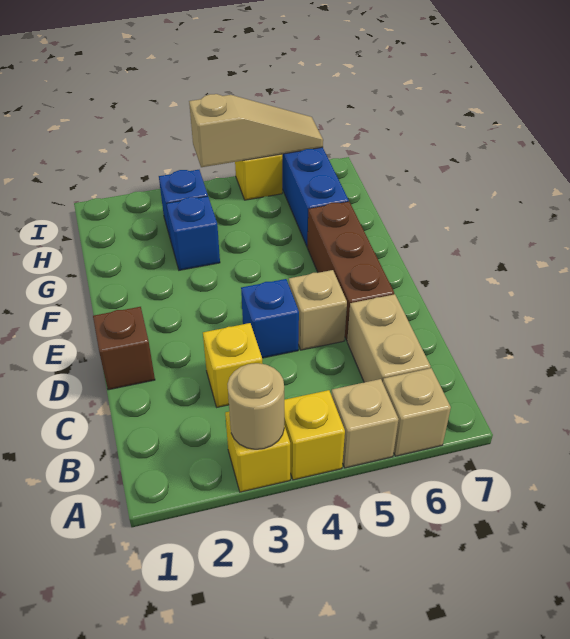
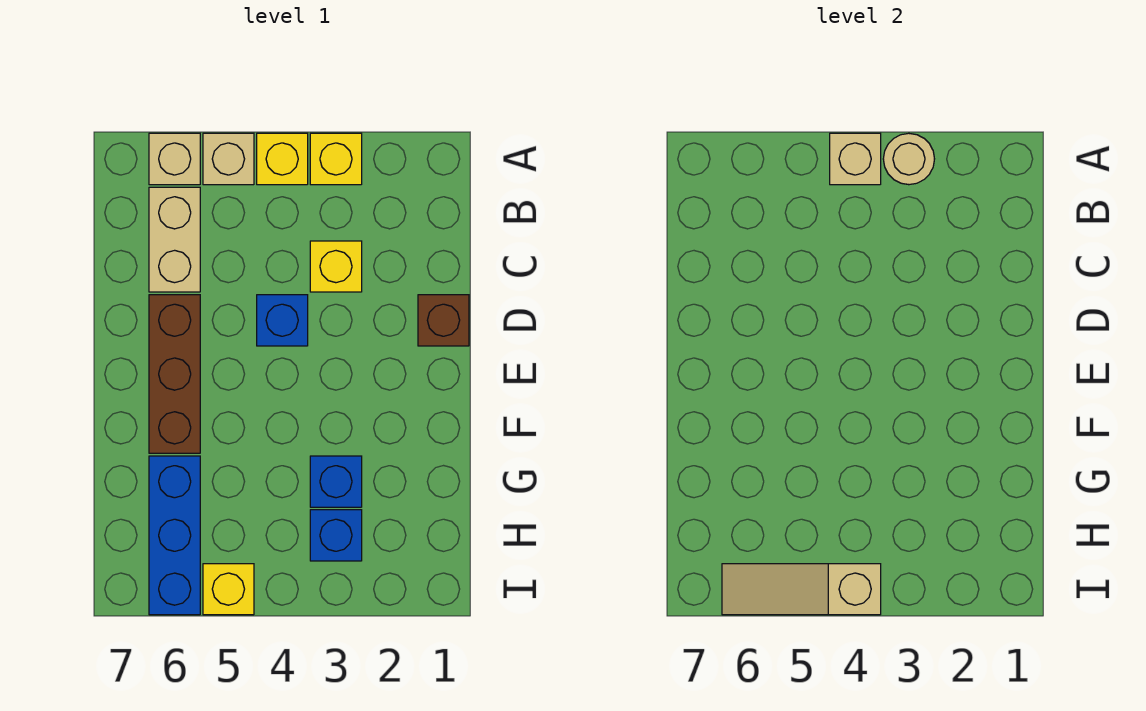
tan brick D5 level 1 -> tan brick A4 level 2

